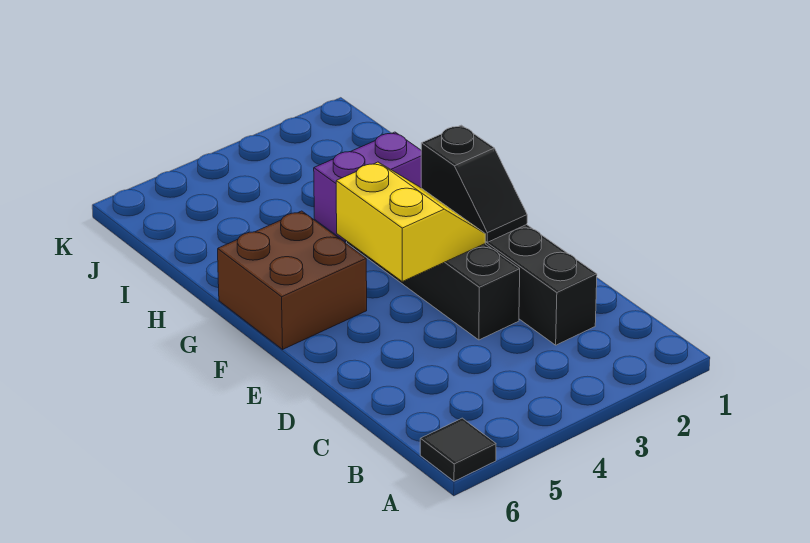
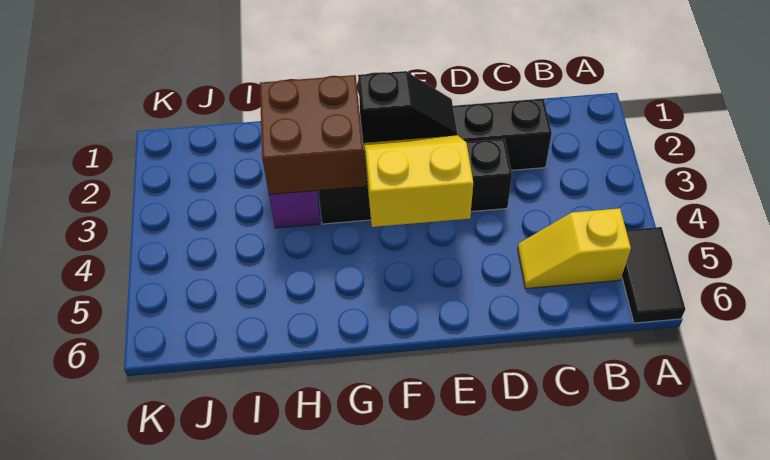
black tile A6 level 1 -> black tile A5:A6 level 1
none -> yellow slope B5:C5 level 1 top B
brown brick F5:G6 level 1 -> brown brick G2:H3 level 2

